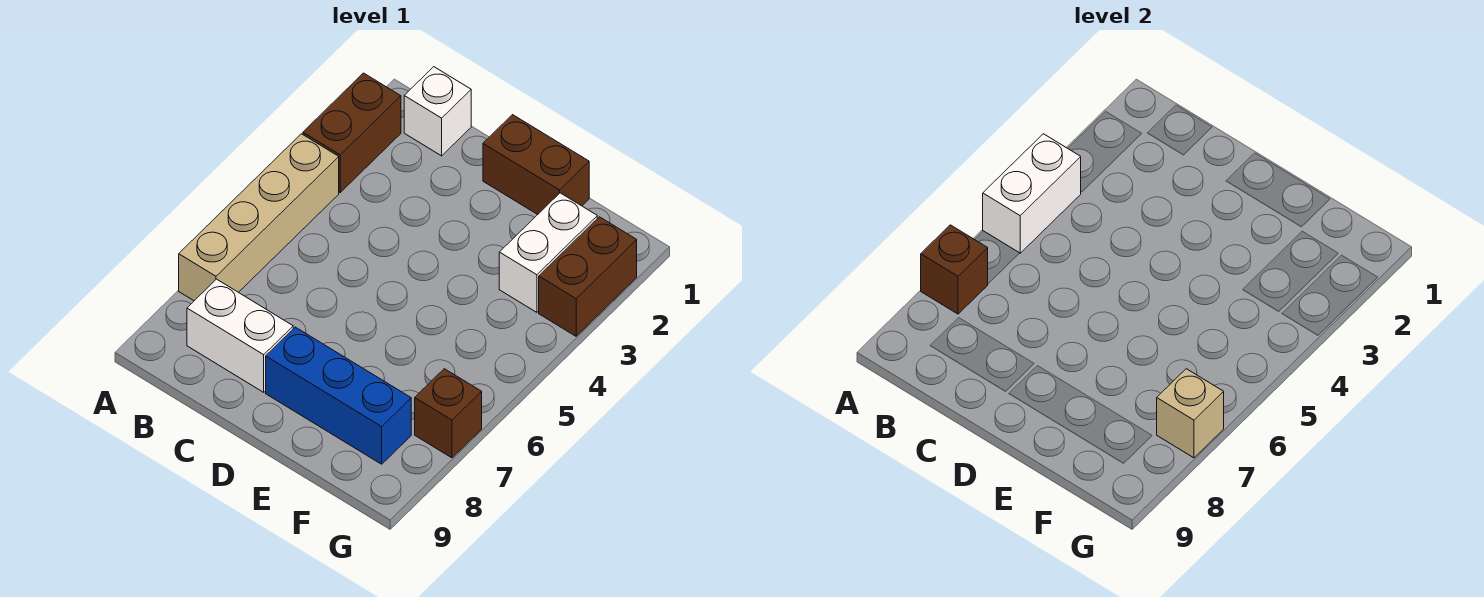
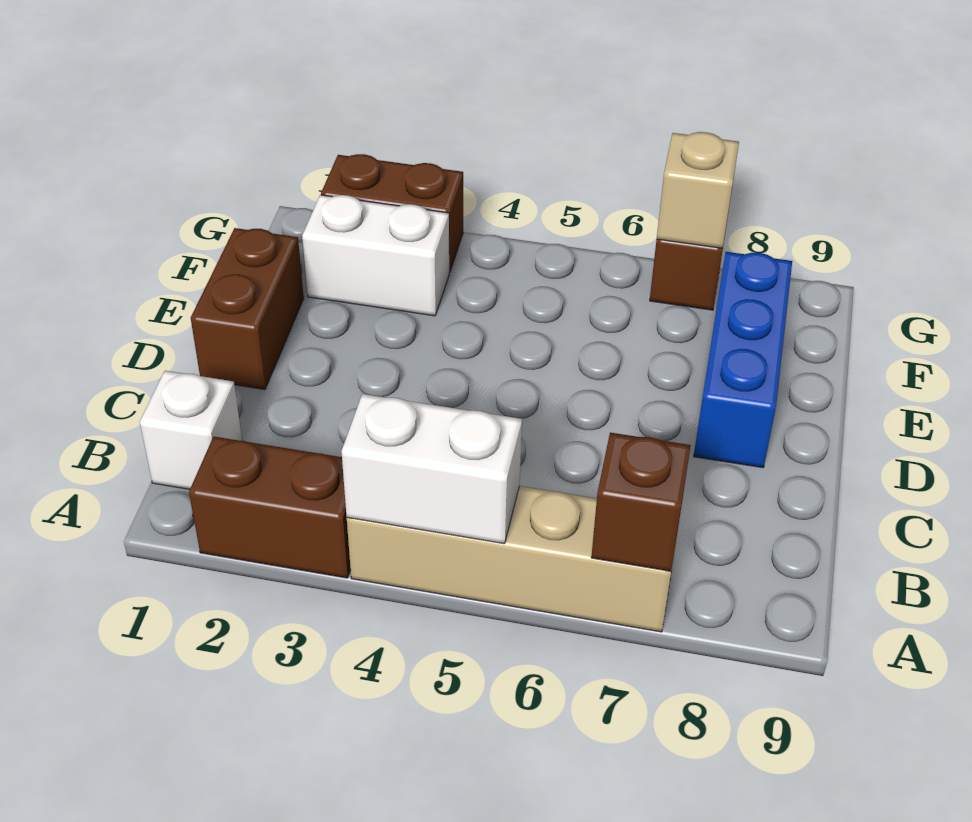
white brick B8:C8 level 1 -> none

